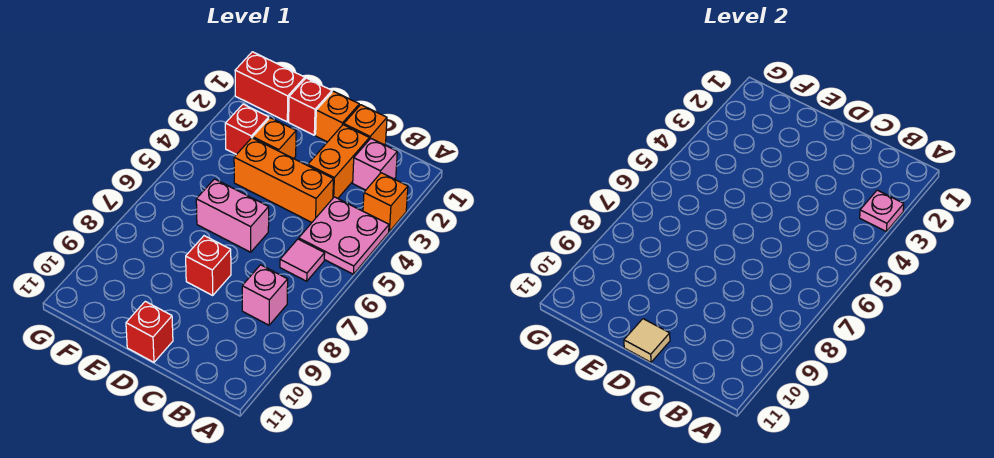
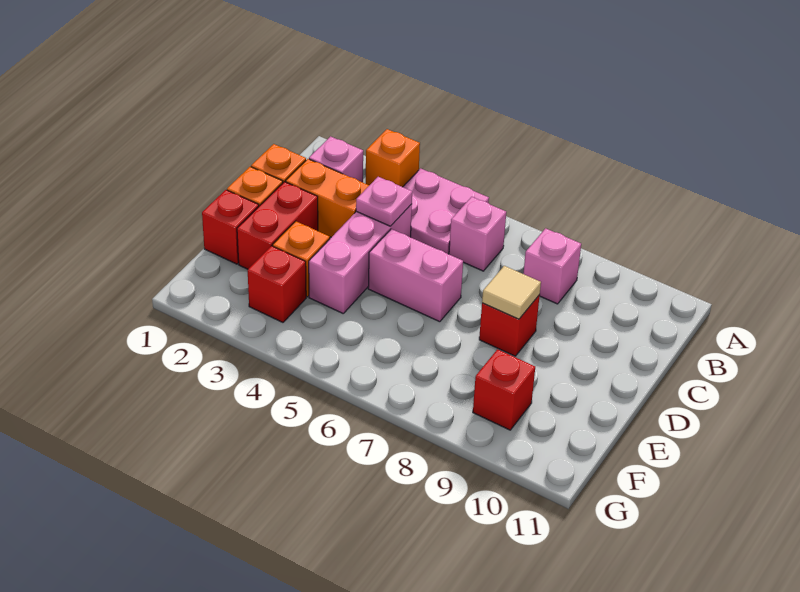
pink plate A3 level 2 -> pink plate C4 level 2
pink tile B6 level 1 -> pink brick B6 level 1
orange brick C4:E4 level 1 -> pink brick C4:E4 level 1
pink brick D6:E6 level 1 -> pink brick D5:D6 level 1
red brick D11 level 1 -> red brick F9 level 1
tan tile D11 level 2 -> tan tile D8 level 2
red brick F1:G1 level 1 -> red brick D2:E2 level 1

